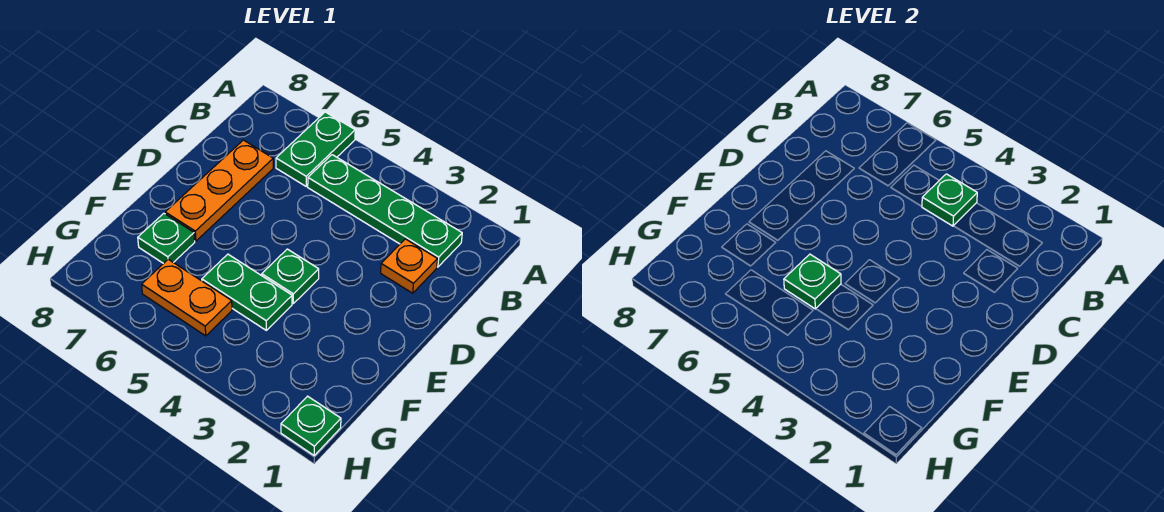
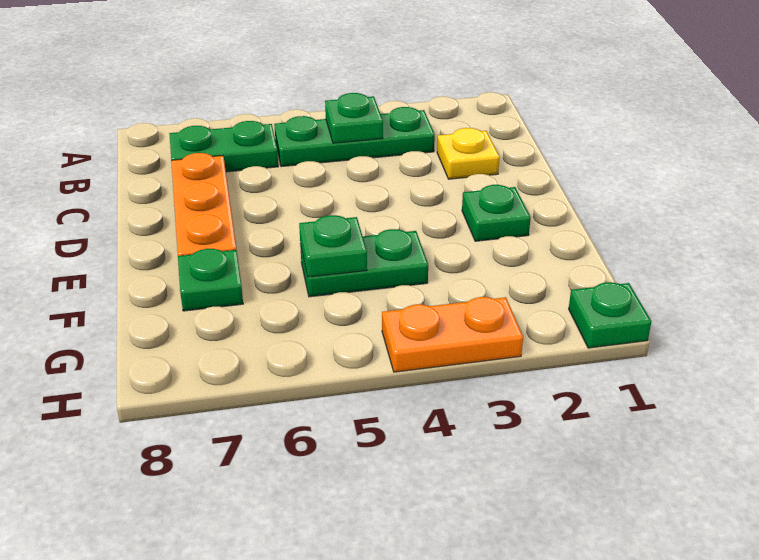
green plate A6:B6 level 1 -> green plate B6:B7 level 1
green plate B2:B5 level 1 -> green plate B3:B5 level 1
orange plate C2 level 1 -> yellow plate C2 level 1
green plate E4 level 1 -> green plate E2 level 1
orange plate G5:G6 level 1 -> orange plate H3:H4 level 1

